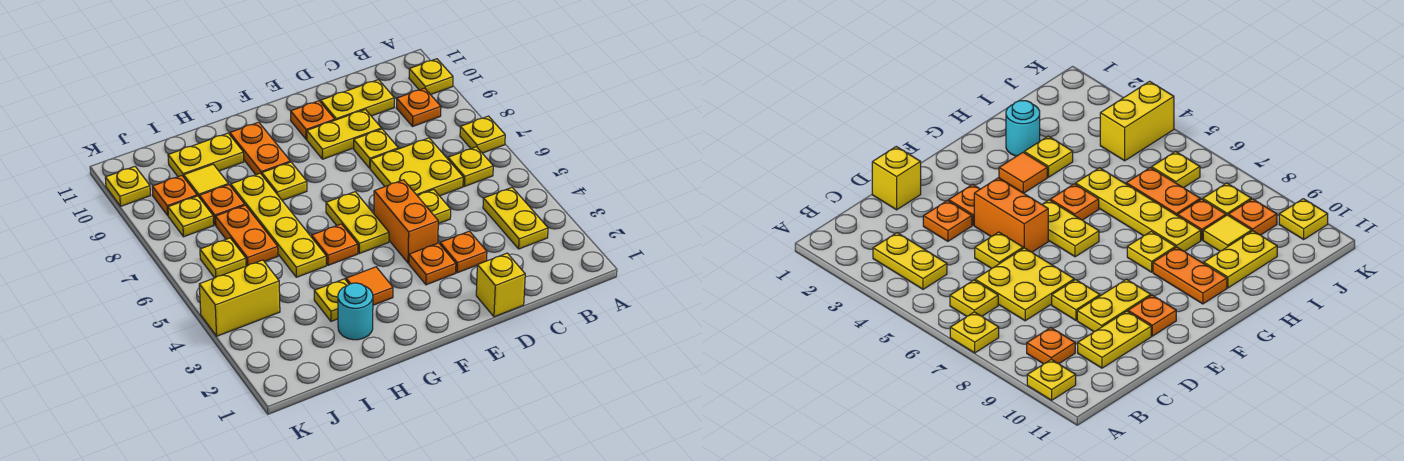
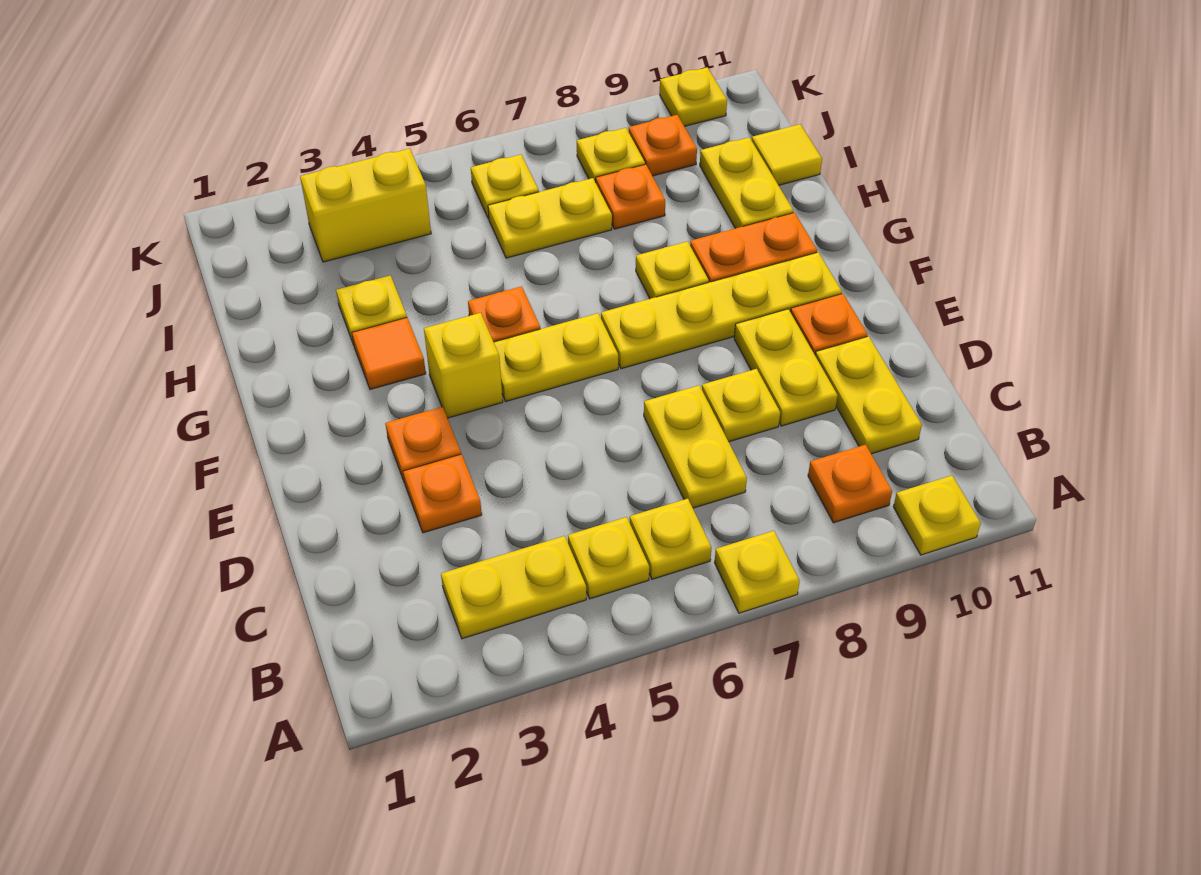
yellow plate C6:D7 level 1 -> yellow plate C7:D7 level 1
yellow brick D1 level 1 -> yellow brick F4 level 1
yellow plate D5 level 1 -> yellow plate B5 level 1
orange brick E4:E5 level 1 -> none
cyan round brick H2 level 1 -> none
yellow plate H5:H8 level 1 -> yellow plate F7:F10 level 1
orange plate I6:I7 level 1 -> yellow plate I6:I7 level 1
yellow tile I9 level 1 -> yellow tile I11 level 1
yellow brick J4:K4 level 1 -> yellow brick J3:J4 level 1

